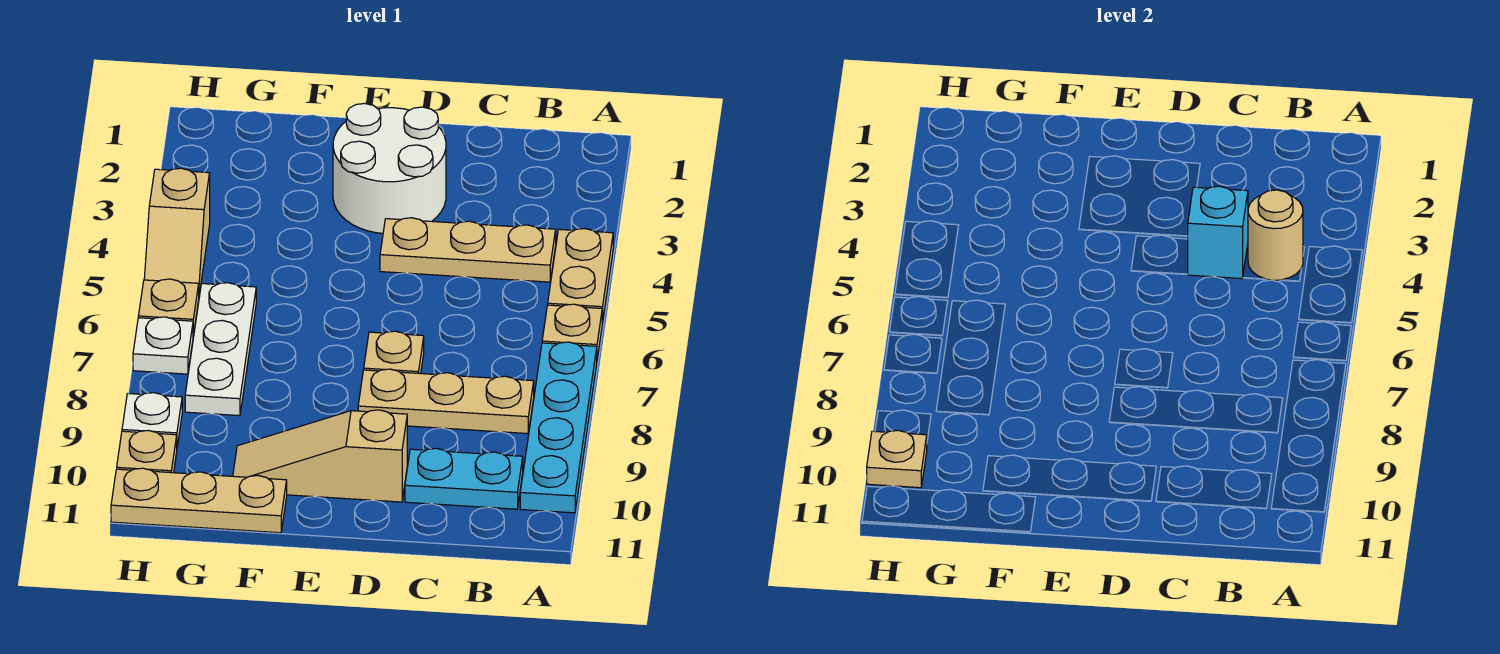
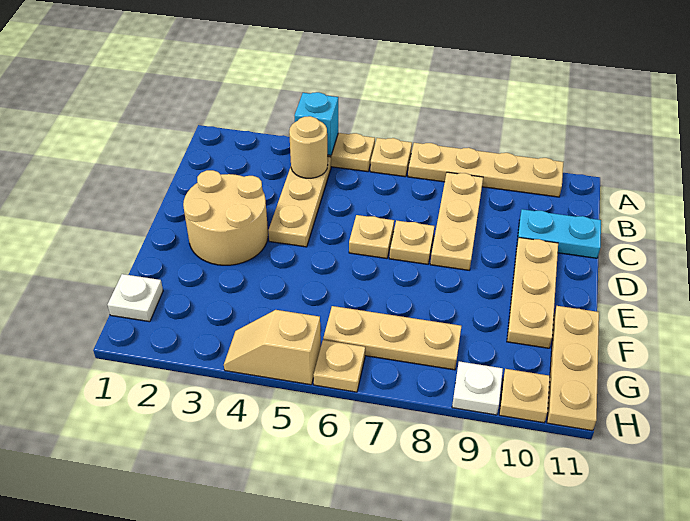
cyan plate A7:A10 level 1 -> tan plate A7:A10 level 1
cyan plate B10:C10 level 1 -> cyan plate C10:C11 level 1
cyan brick C4 level 2 -> cyan brick A4 level 2
white round brick D2:E3 level 1 -> tan round brick D2:E3 level 1
tan slope D10:F10 level 1 top D -> tan plate D10:F10 level 1
white plate G6:G8 level 1 -> tan plate G6:G8 level 1
tan slope H4:H5 level 1 top 4 -> tan slope H4:H5 level 1 top 5
white plate H7 level 1 -> white plate G1 level 1
tan plate H10 level 2 -> tan plate D6 level 1

